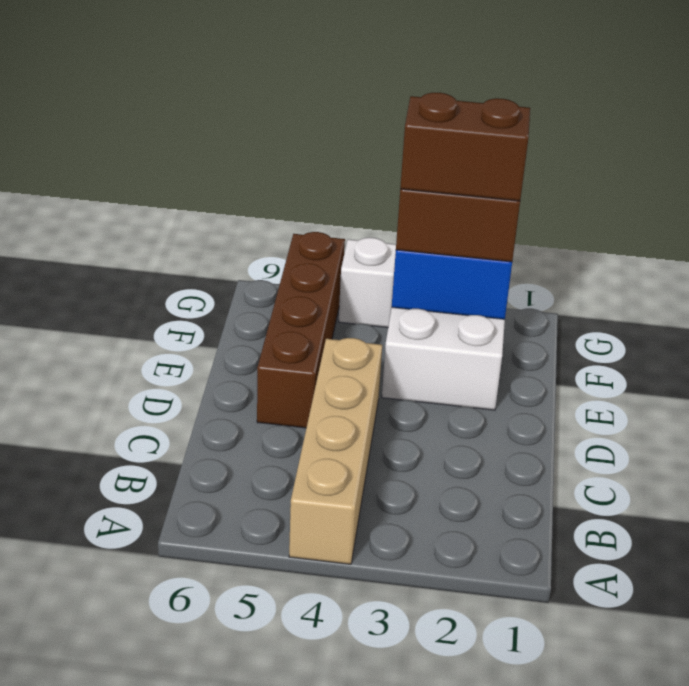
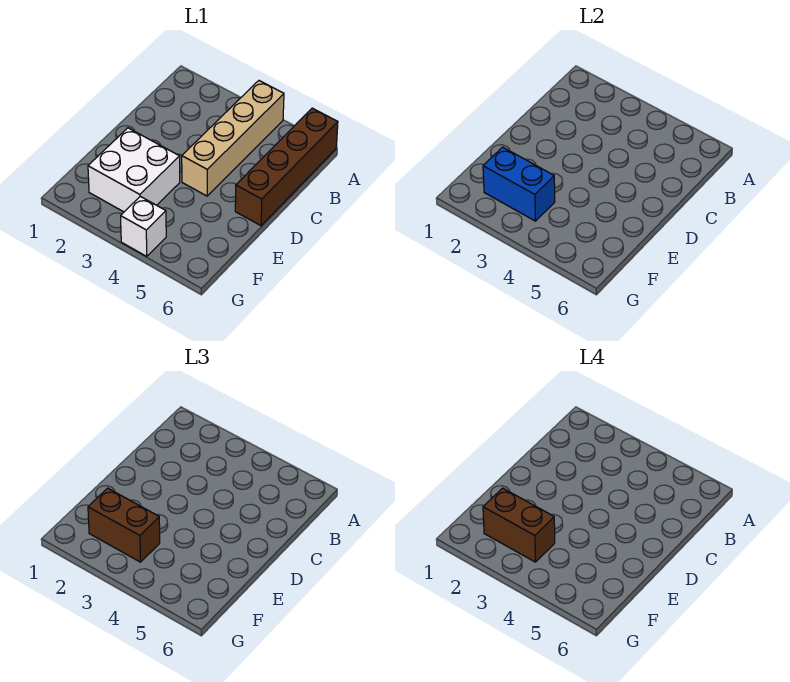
brown brick D5:G5 level 1 -> brown brick A6:D6 level 1

